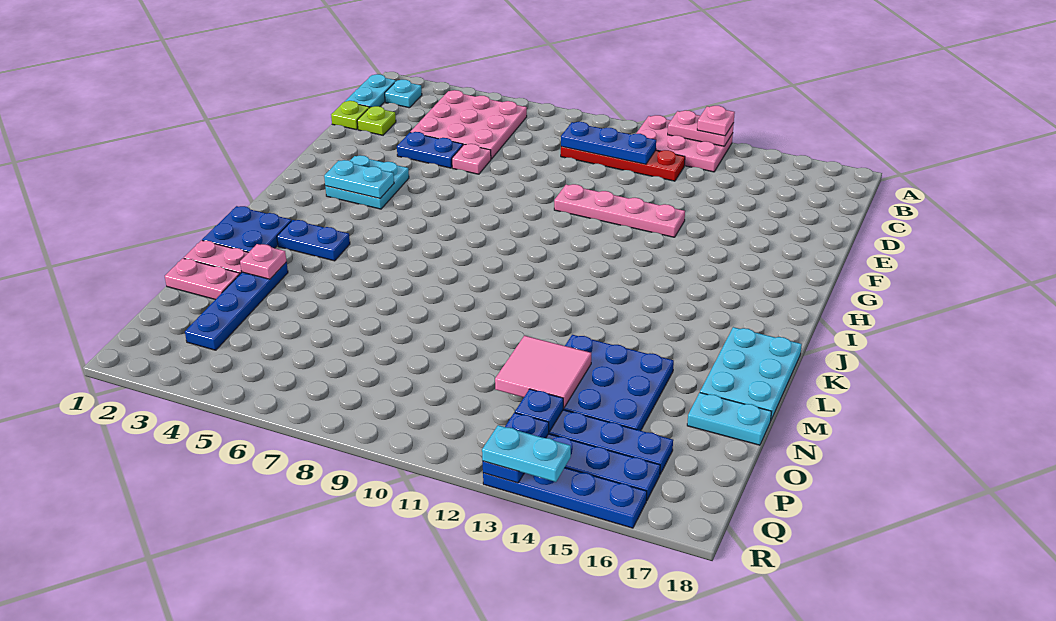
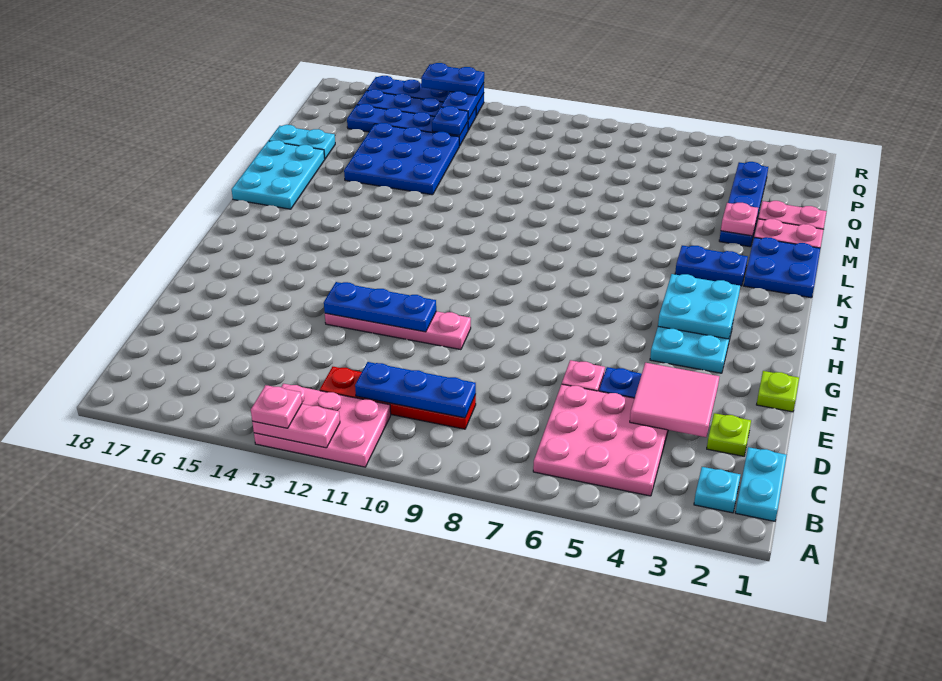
lime plate D1 level 1 -> lime plate F1 level 1
none -> blue plate F11:F13 level 2
cyan plate H3:H4 level 2 -> cyan plate H3:I4 level 2
pink tile N12:O13 level 2 -> pink tile D3:E4 level 2
cyan plate R13:R14 level 3 -> blue plate R13:R14 level 3

